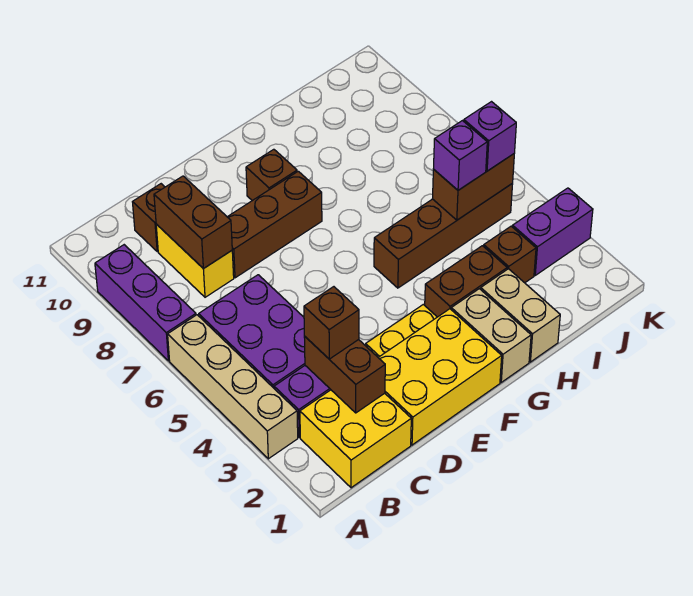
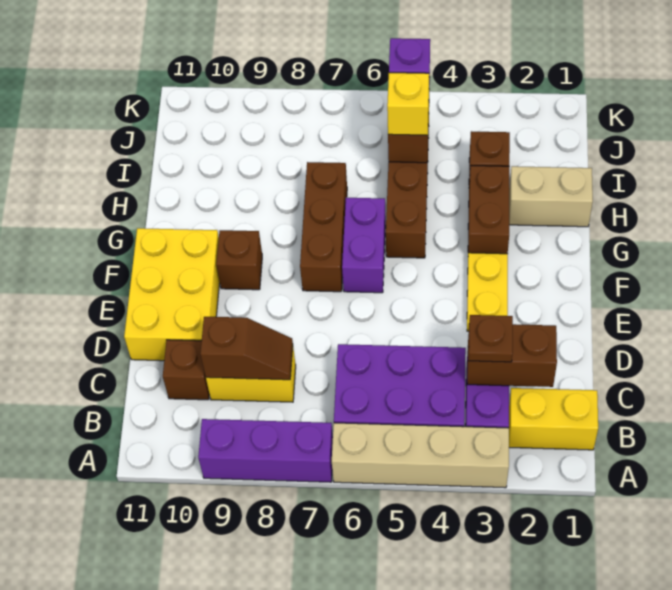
yellow brick B1:C2 level 1 -> yellow brick B1:B2 level 1
brown brick C3 level 3 -> brown plate C3 level 3
brown brick C8:C9 level 2 -> brown slope C8:C9 level 2 top 9
yellow brick D1:F2 level 1 -> yellow brick D10:F11 level 1
brown brick D8:F8 level 1 -> brown brick F7:H7 level 1
tan brick G1:G2 level 1 -> none
purple brick I5 level 3 -> yellow brick I5 level 3
purple brick J3:K3 level 1 -> purple brick F6:G6 level 1

